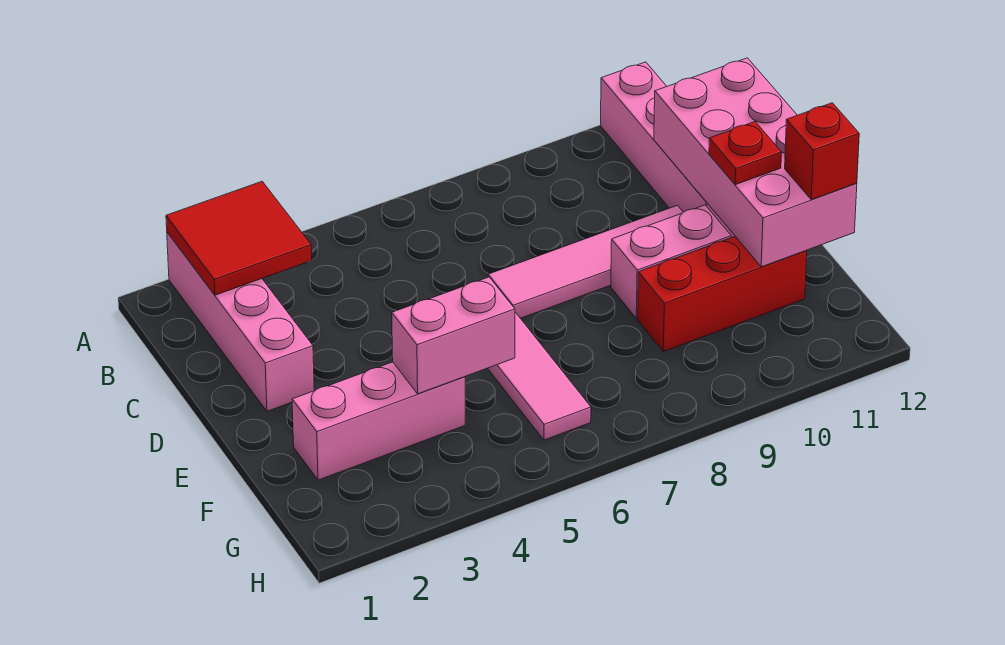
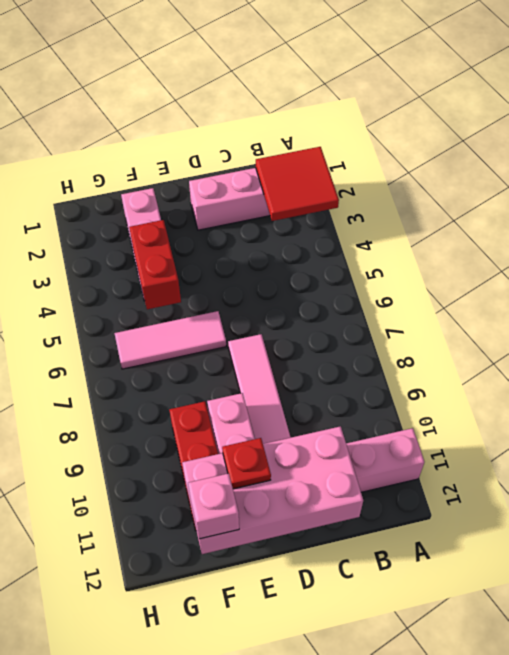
pink brick F4:F5 level 2 -> red brick F4:F5 level 2
red brick F12 level 3 -> pink brick F12 level 3

